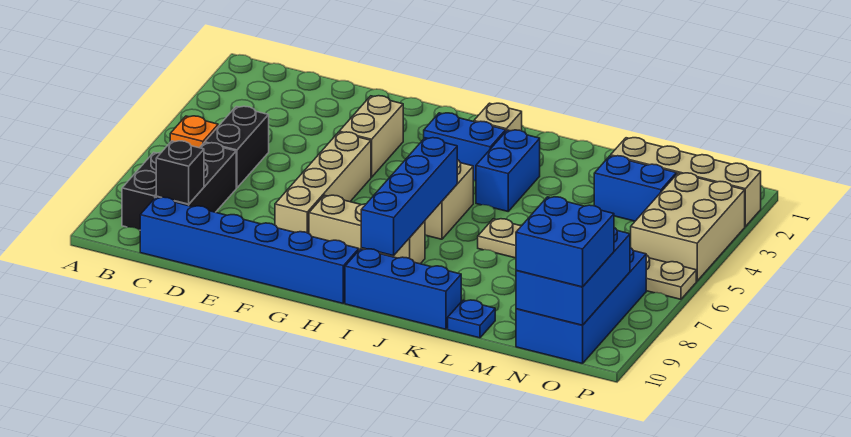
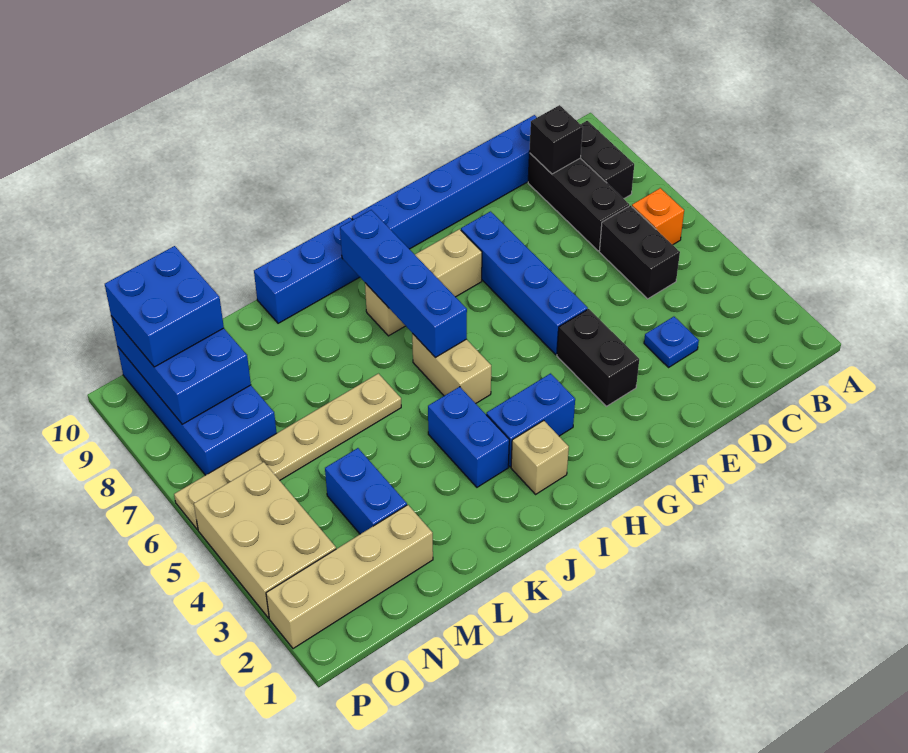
tan brick F3:F4 level 1 -> black brick F3:F4 level 1
tan brick F5:F8 level 1 -> blue brick F5:F8 level 1
blue plate L10 level 1 -> blue plate D3 level 1
blue brick M3:N3 level 1 -> blue brick M3:M4 level 1

